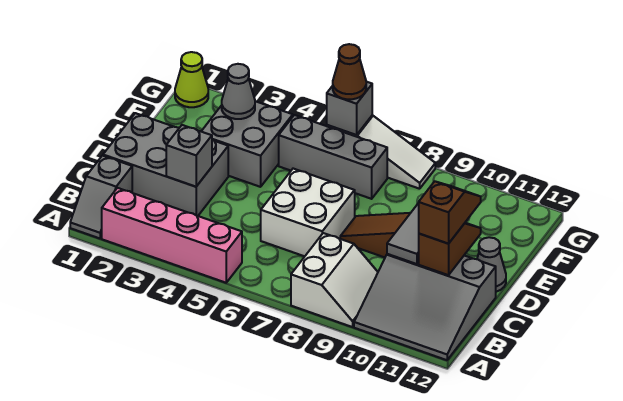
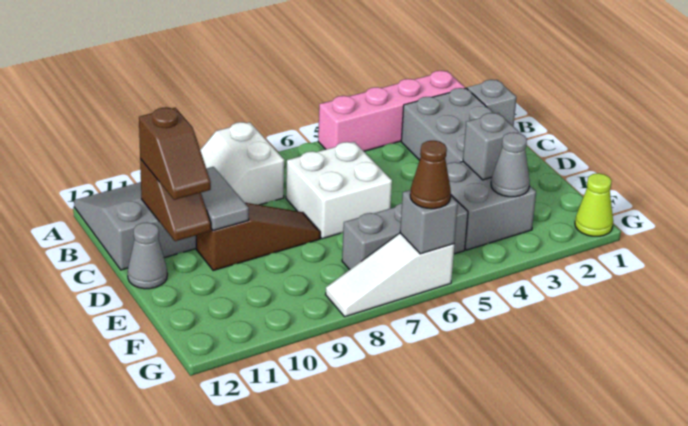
grey brick C1:D3 level 1 -> grey brick B2:D3 level 1
grey brick C3 level 2 -> grey brick E3 level 2

